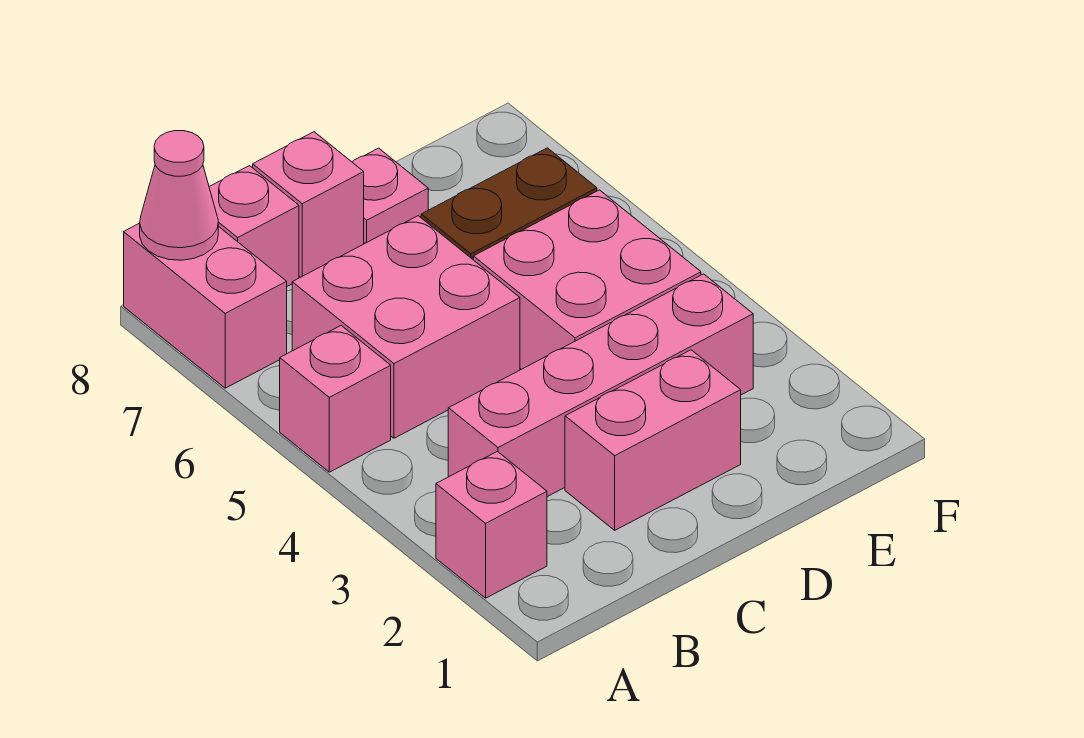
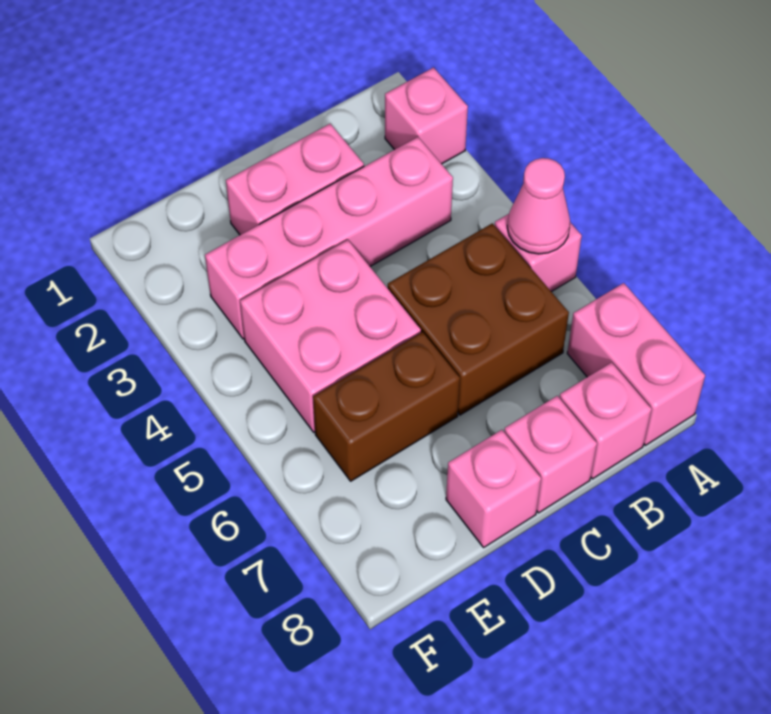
pink cone A8 level 2 -> pink cone A5 level 2
pink brick B5:C6 level 1 -> brown brick B5:C6 level 1
pink plate D8 level 1 -> pink brick D8 level 1

